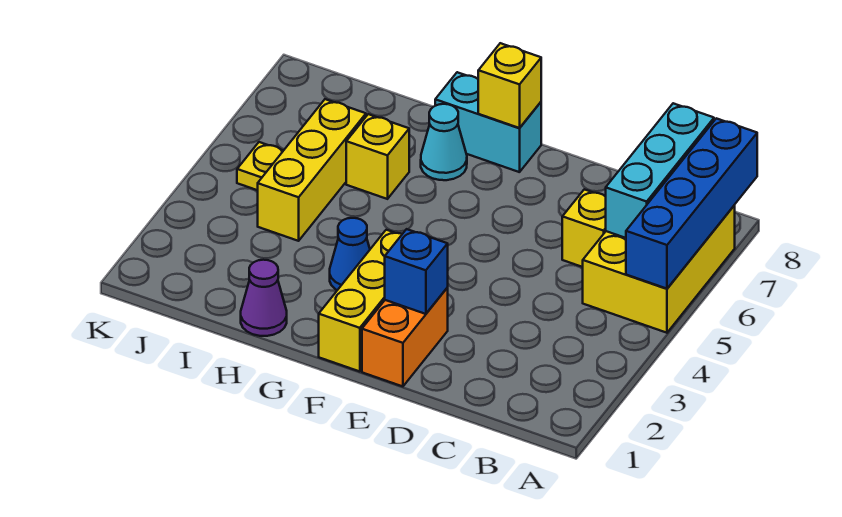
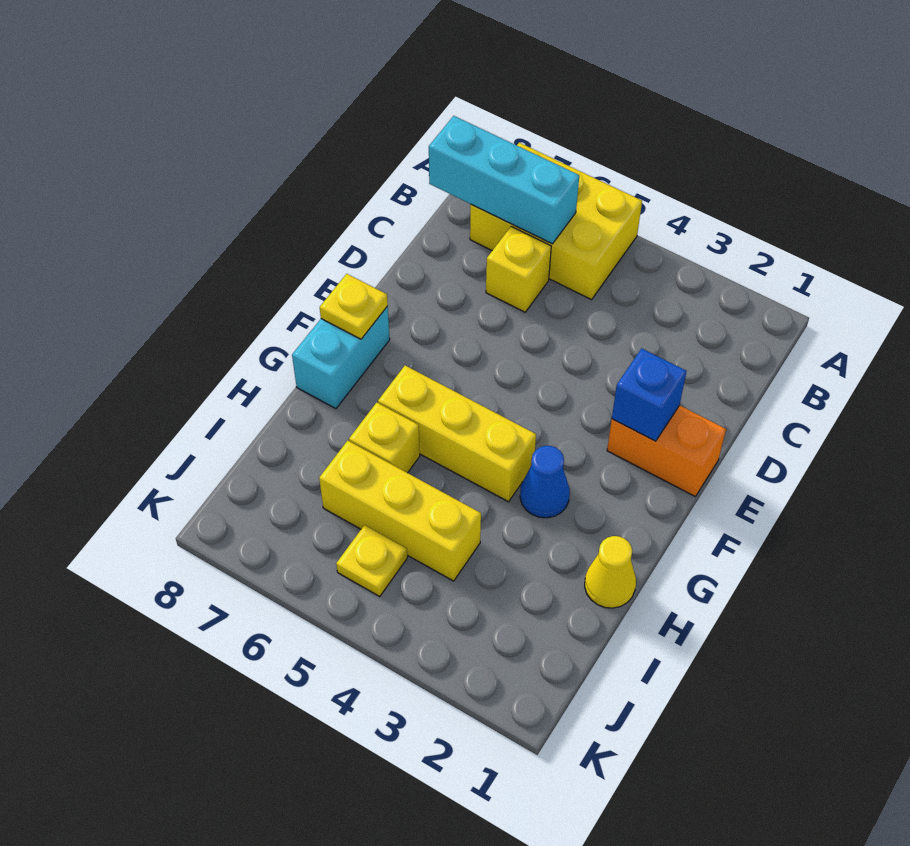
blue brick A5:A8 level 2 -> none
yellow brick F1:F3 level 1 -> yellow brick G4:G6 level 1
yellow brick F8 level 2 -> yellow plate F8 level 2
cyan cone G7 level 1 -> none
purple cone H1 level 1 -> yellow cone H1 level 1

